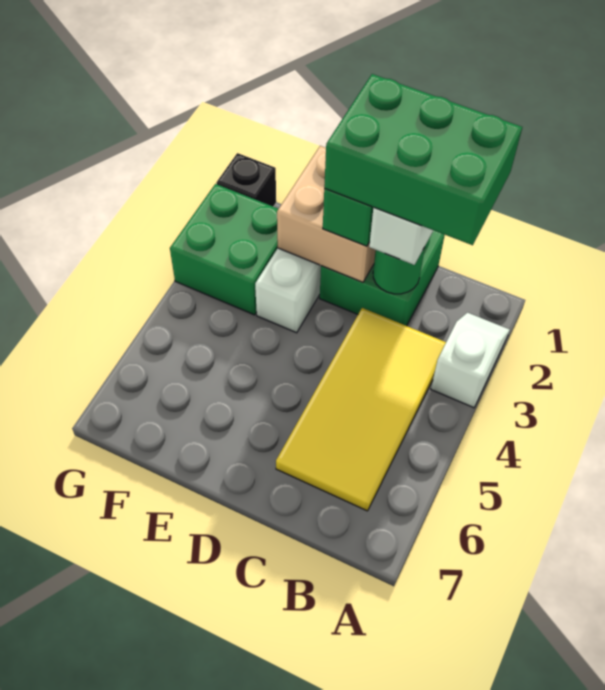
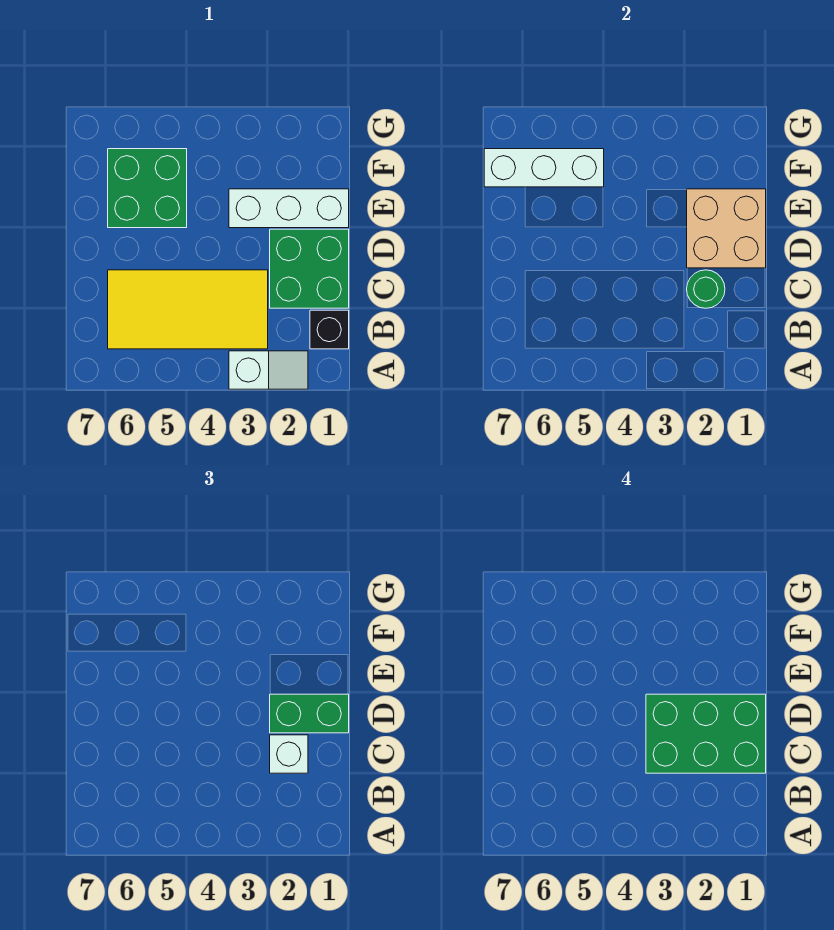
green brick B1:D2 level 4 -> green brick C1:D3 level 4
green brick F2:G3 level 1 -> green brick E5:F6 level 1
none -> white brick F5:F7 level 2
black brick G1 level 1 -> black brick B1 level 1

